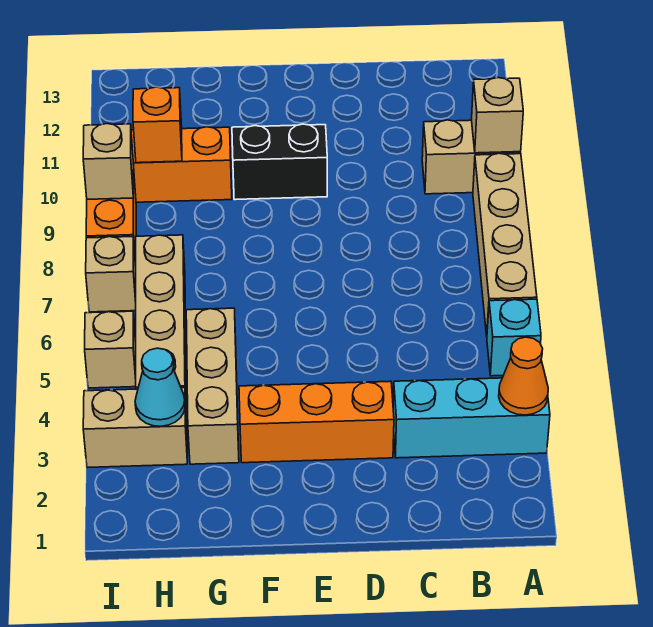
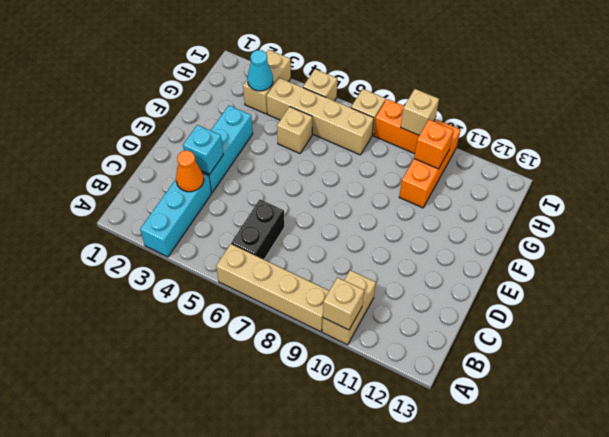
orange cone A3 level 2 -> orange cone C3 level 2
cyan brick A5 level 1 -> cyan brick D3 level 2
orange brick D3:F3 level 1 -> cyan brick D3:F3 level 1
black brick E10:F10 level 1 -> black brick B6:C6 level 1
tan brick G3:G5 level 1 -> tan brick G5 level 1

